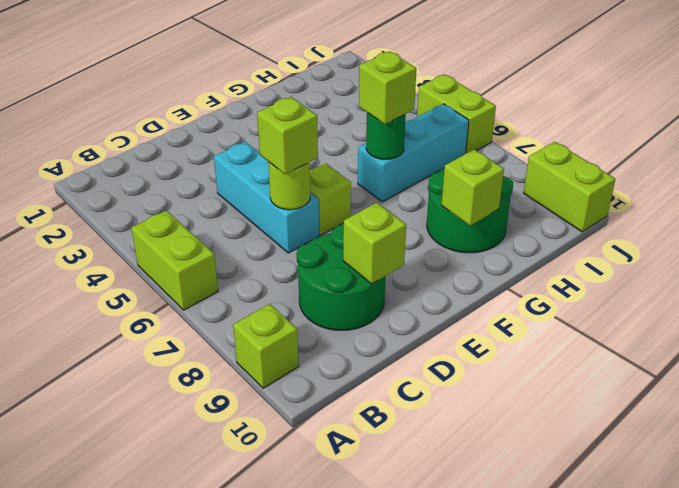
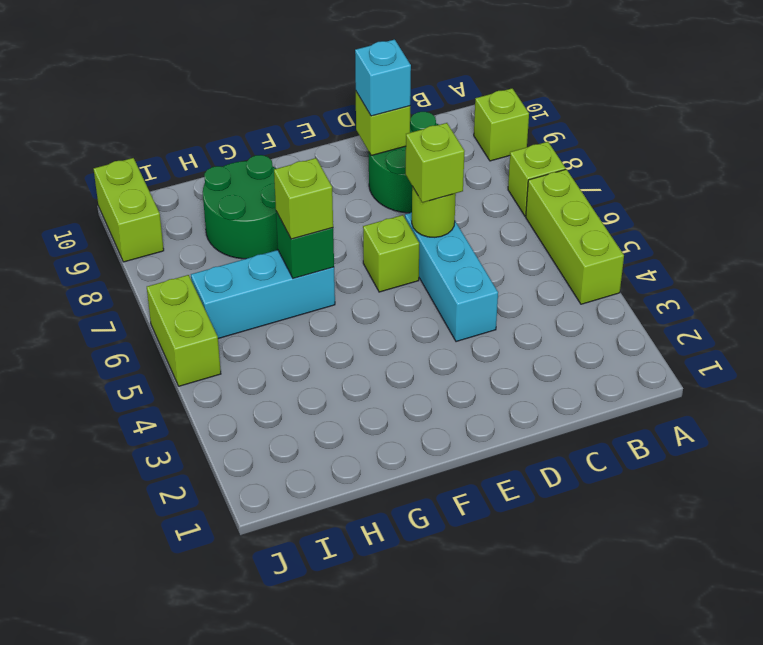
lime brick A5:A6 level 1 -> lime brick A4:A6 level 1
none -> cyan brick D9 level 3
green round brick G6 level 2 -> green brick G6 level 2
lime brick G9 level 2 -> lime brick A7 level 1

